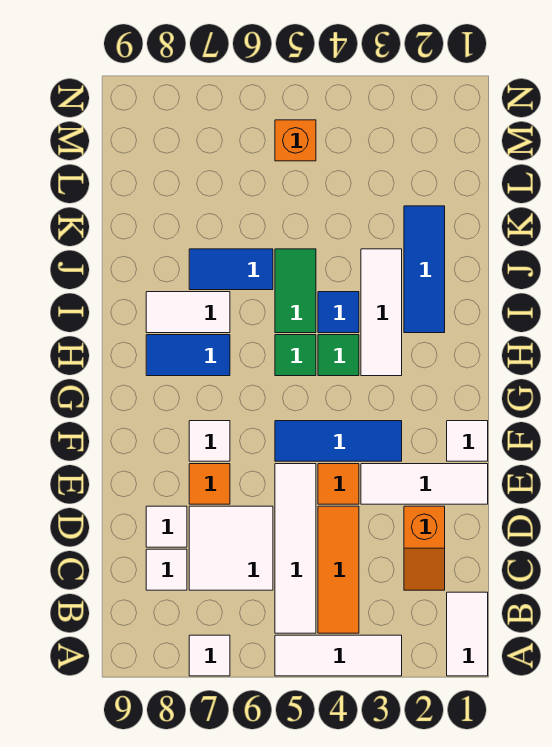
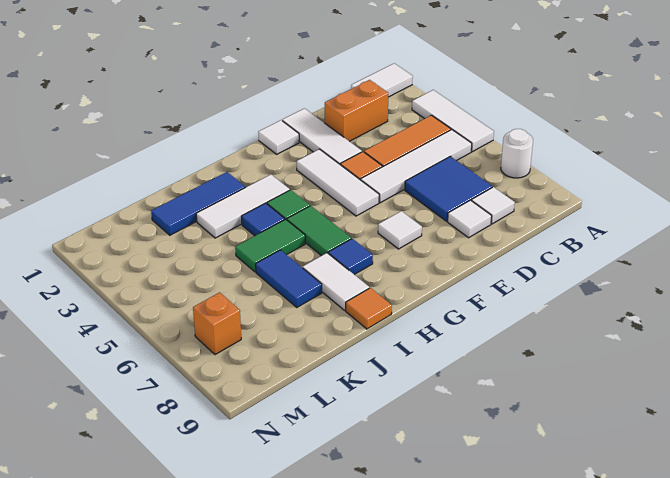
white tile A7 level 1 -> white round brick A7 level 1
orange slope C2:D2 level 1 top D -> orange brick C2:D2 level 1
white tile C6:D7 level 1 -> blue tile C6:D7 level 1
orange tile E7 level 1 -> orange tile I9 level 1
blue tile F3:F5 level 1 -> white tile F3:F5 level 1
green tile H5 level 1 -> green tile H5:H6 level 1
blue tile H7:H8 level 1 -> blue tile H7 level 1
orange brick M5 level 1 -> orange brick M7 level 1

